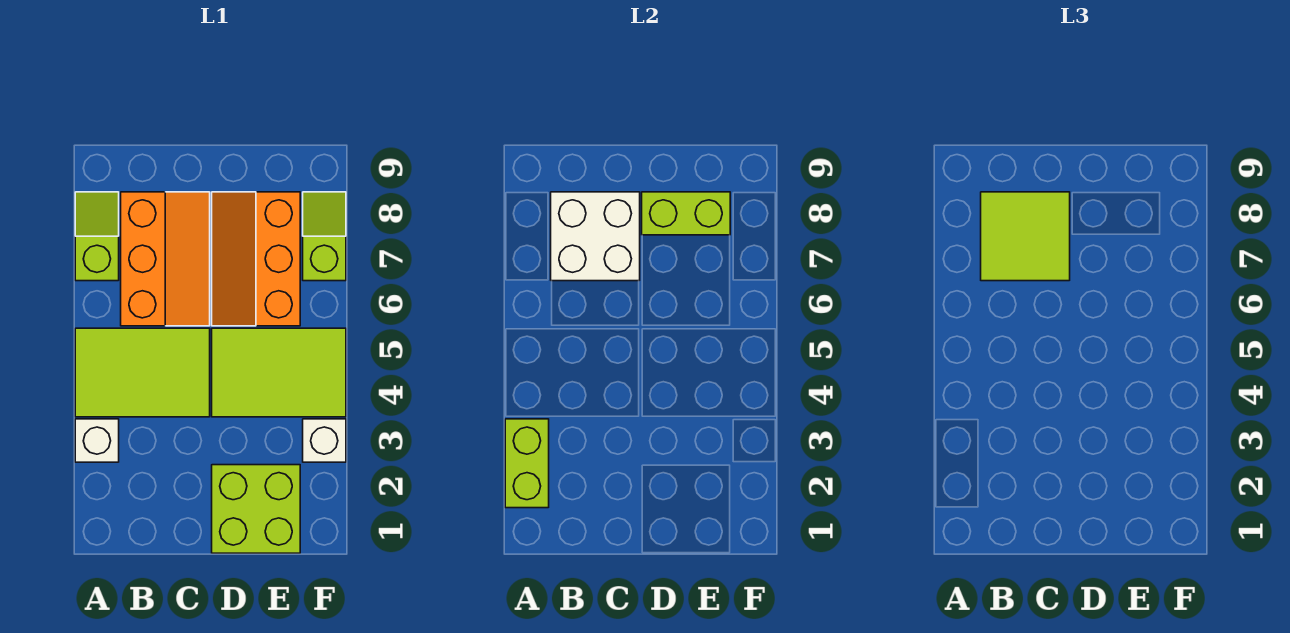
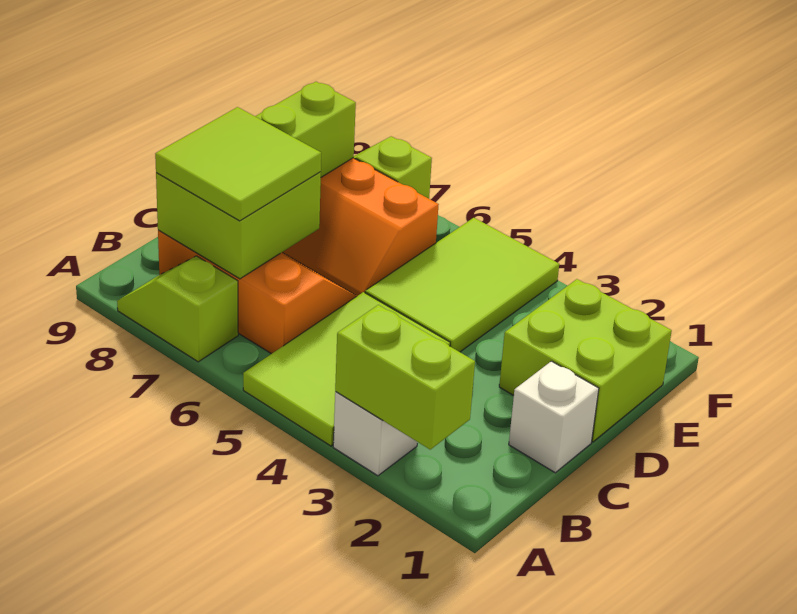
white brick B7:C8 level 2 -> lime brick B7:C8 level 2
white brick F3 level 1 -> white brick C1 level 1

